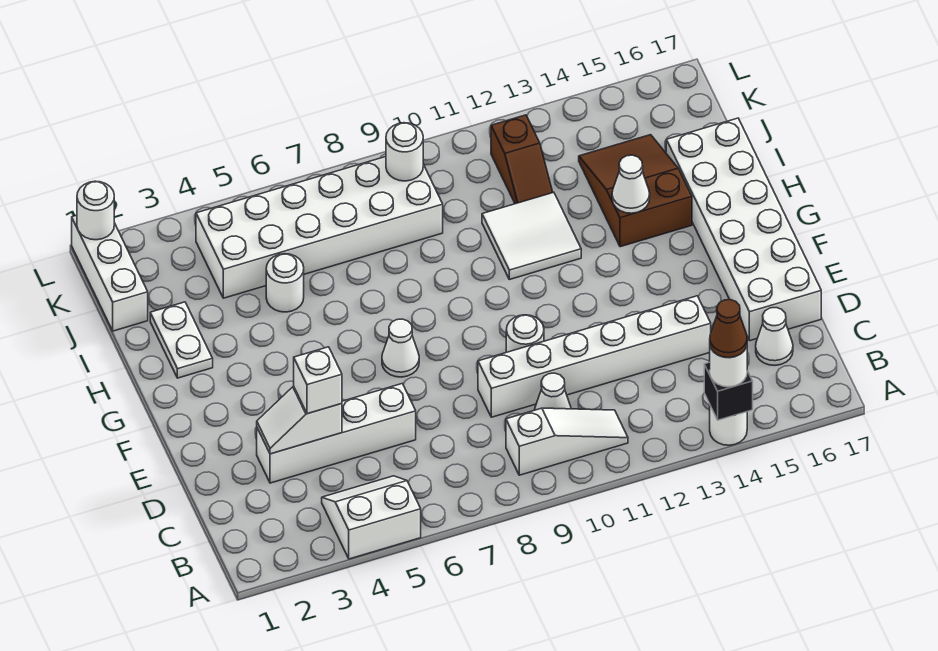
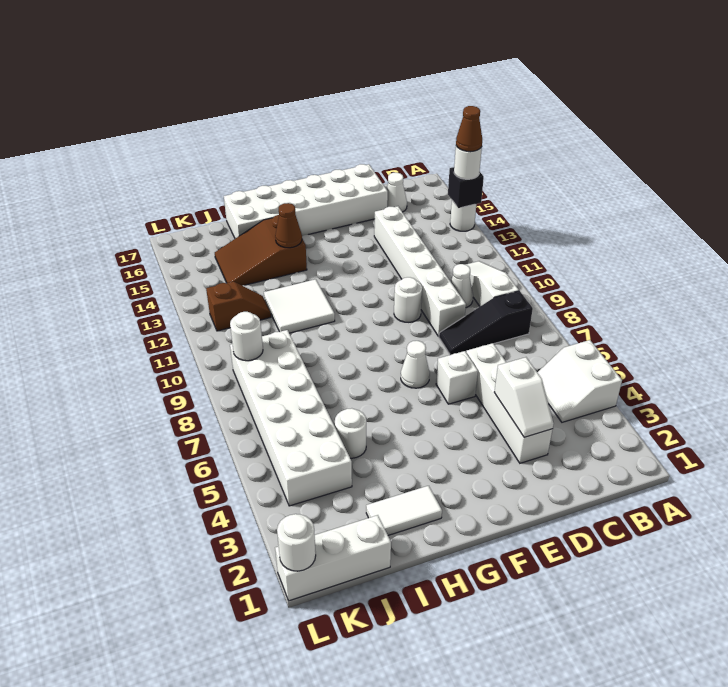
none -> black slope B8:D8 level 1 top B
white brick D4 level 3 -> white brick E6 level 1
white plate H2:I2 level 1 -> white tile H2:I2 level 1
white cone H14 level 2 -> brown cone H14 level 2

